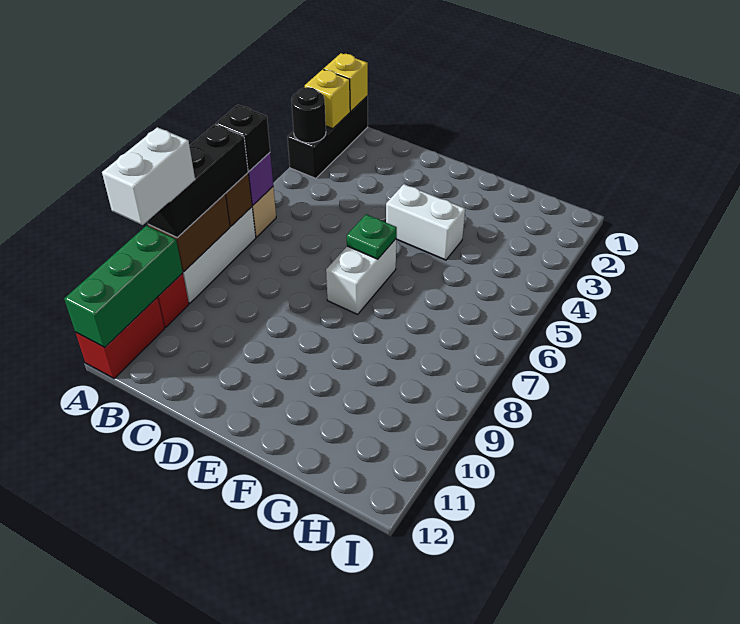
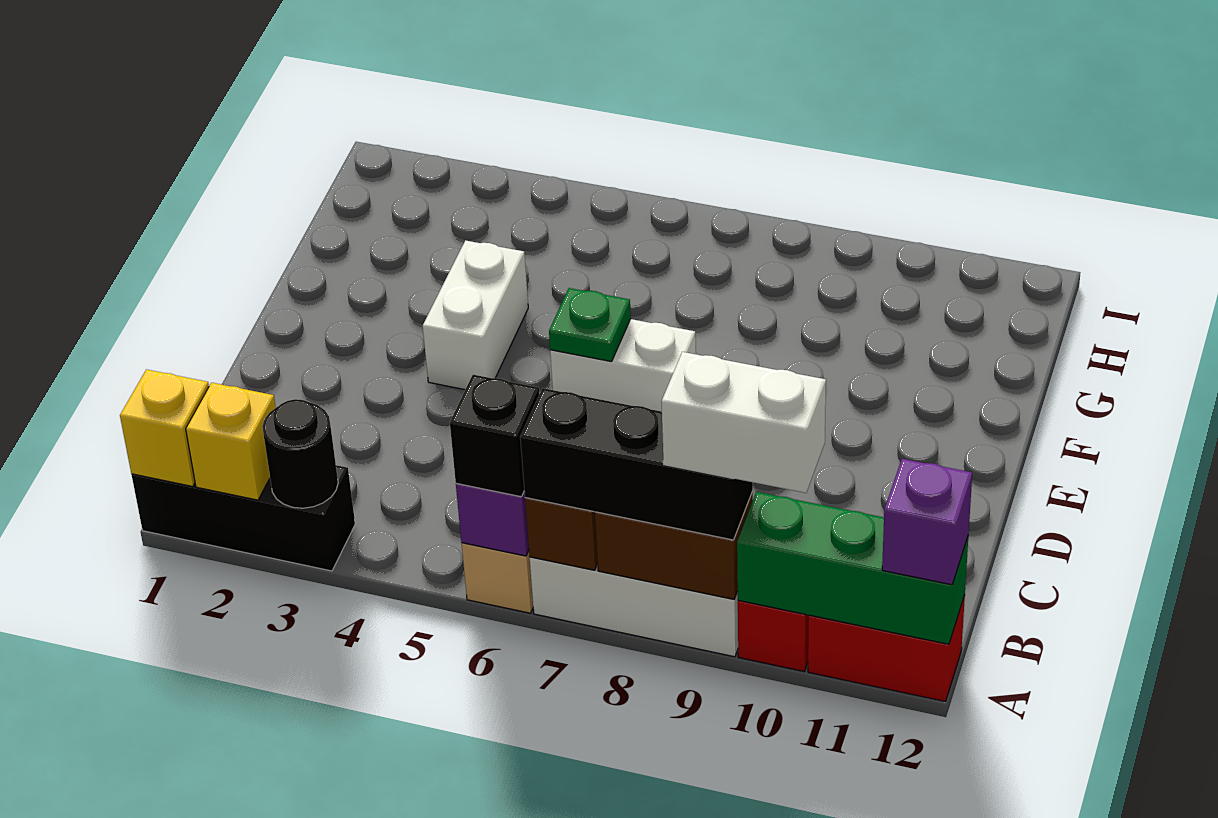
none -> purple brick A12 level 3

